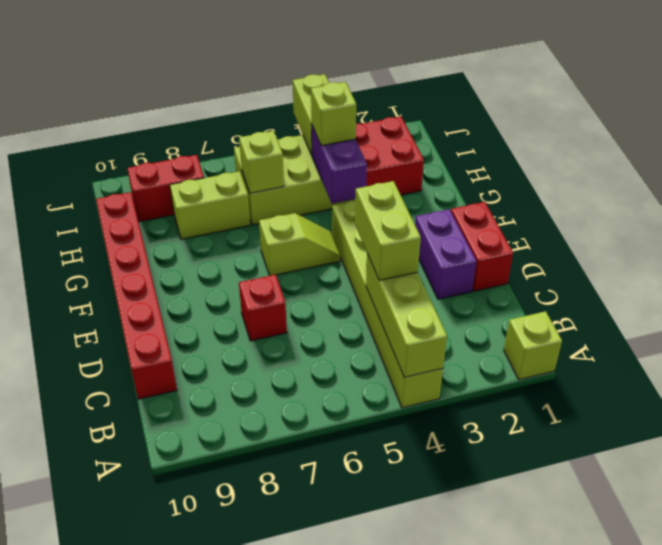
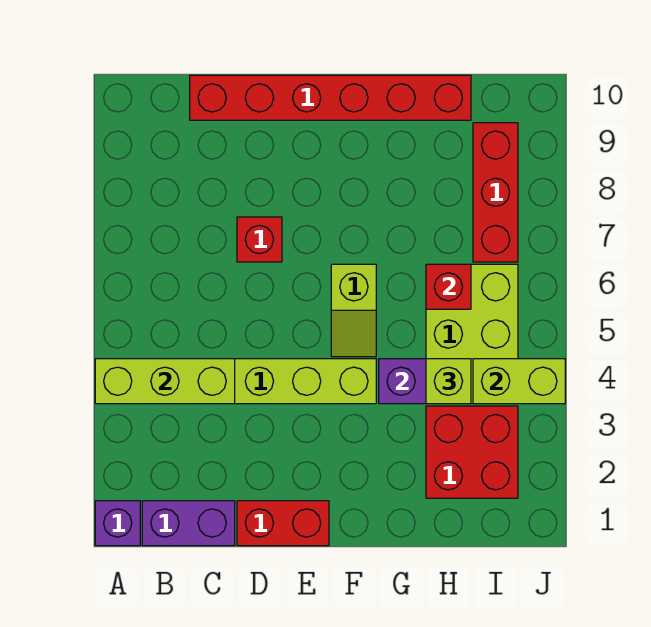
lime brick A1 level 1 -> purple brick A1 level 1
lime brick C4:D4 level 3 -> none
purple brick D2:E2 level 1 -> purple brick B1:C1 level 1
lime brick H6 level 2 -> red brick H6 level 2
lime brick H7:H8 level 1 -> none
red brick I8:I9 level 1 -> red brick I7:I9 level 1

